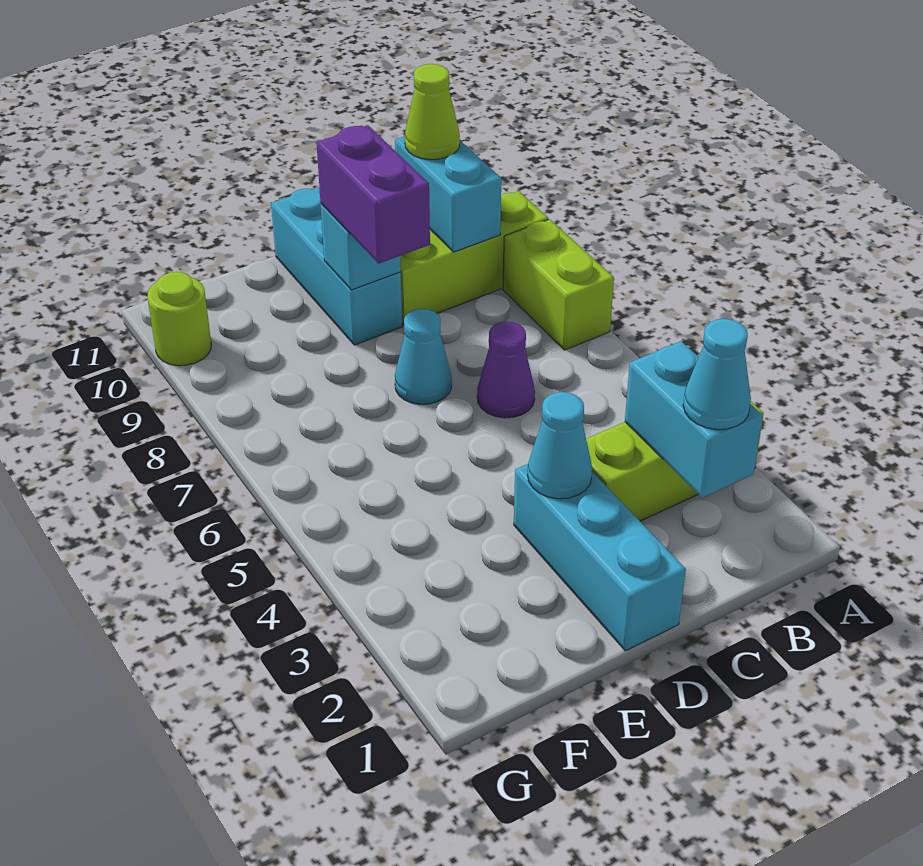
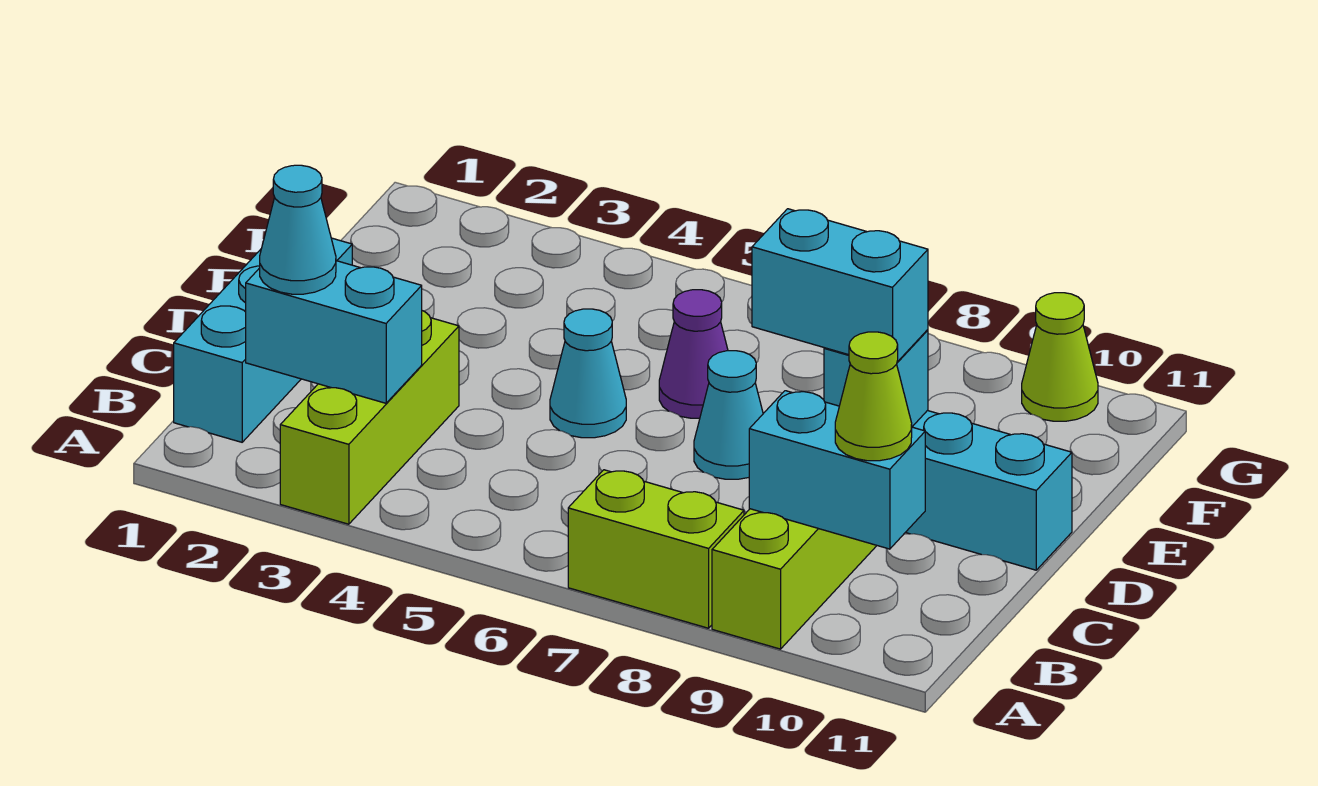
purple cone C6 level 1 -> purple cone E6 level 1
cyan brick D1:D3 level 1 -> cyan brick B1:D1 level 1
cyan cone D3 level 2 -> cyan cone D5 level 1
purple brick D8:D9 level 3 -> cyan brick D8:D9 level 3
lime round brick G10 level 1 -> lime cone G10 level 1

